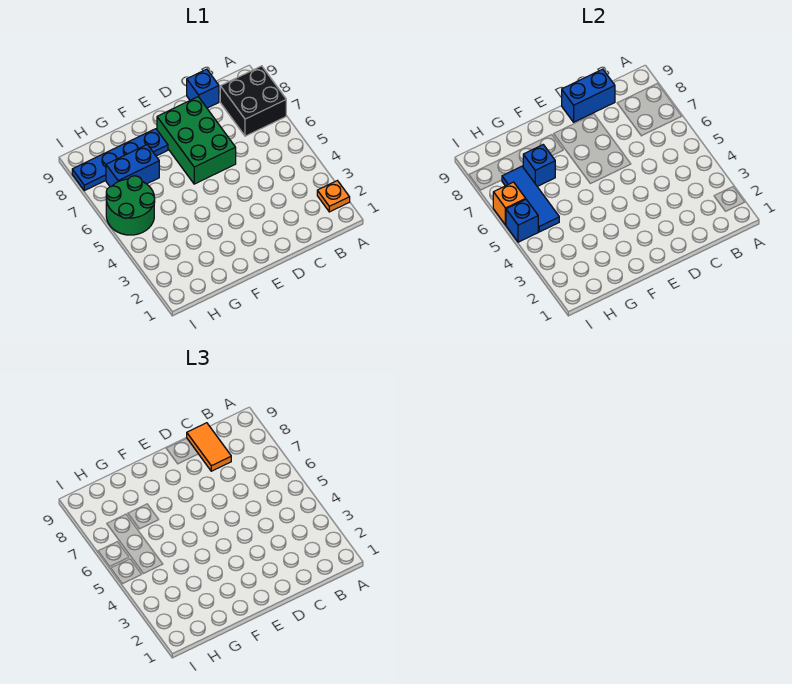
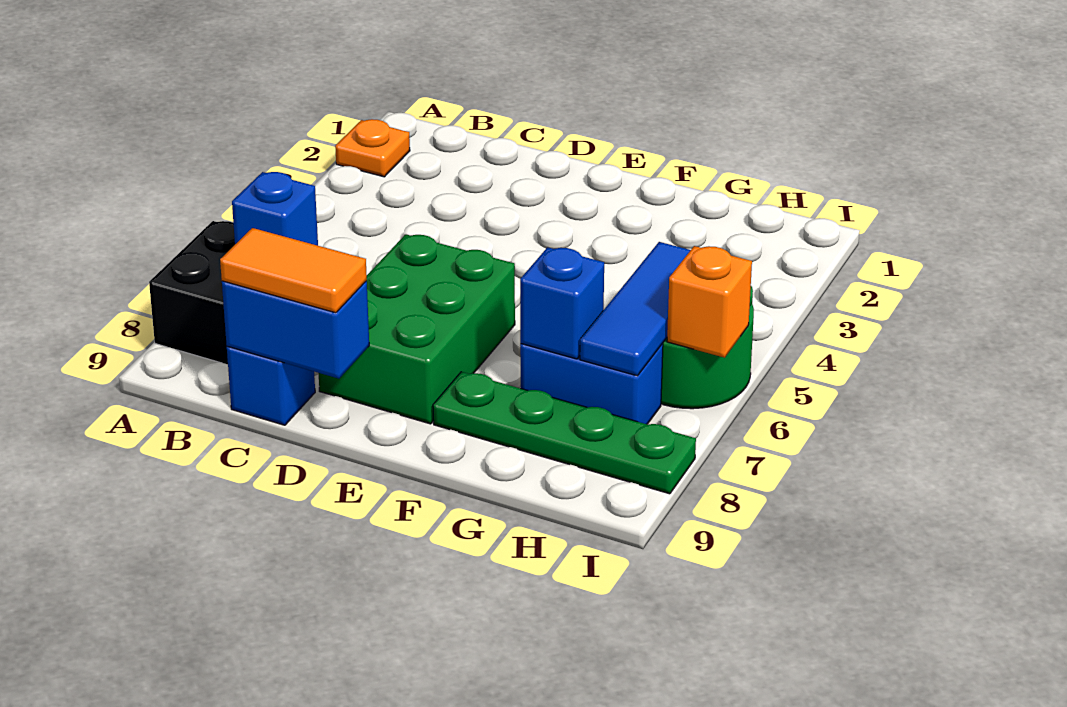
orange tile C8:C9 level 3 -> orange tile C9:D9 level 3
blue plate F8:I8 level 1 -> green plate F8:I8 level 1
blue brick I5 level 2 -> blue brick B7 level 2

